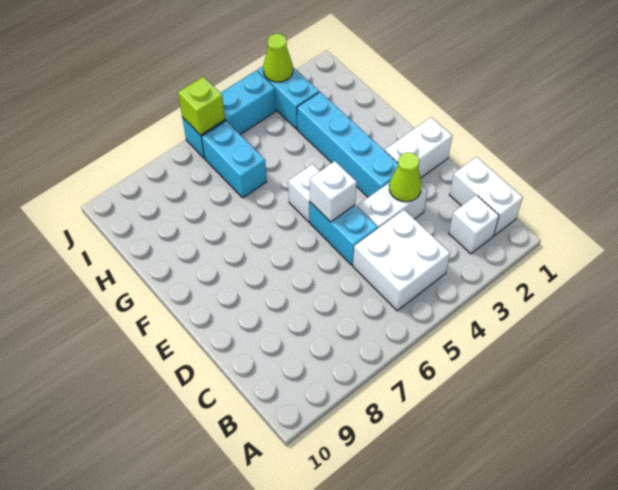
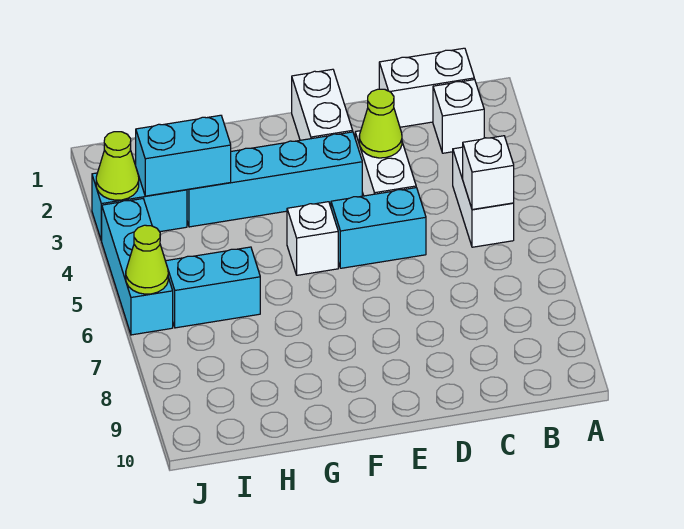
white brick B4:C5 level 1 -> white brick B4:B5 level 1
white brick E5 level 2 -> white brick B5 level 2
none -> cyan brick H3:I3 level 2
lime brick J6 level 2 -> lime cone J6 level 2

